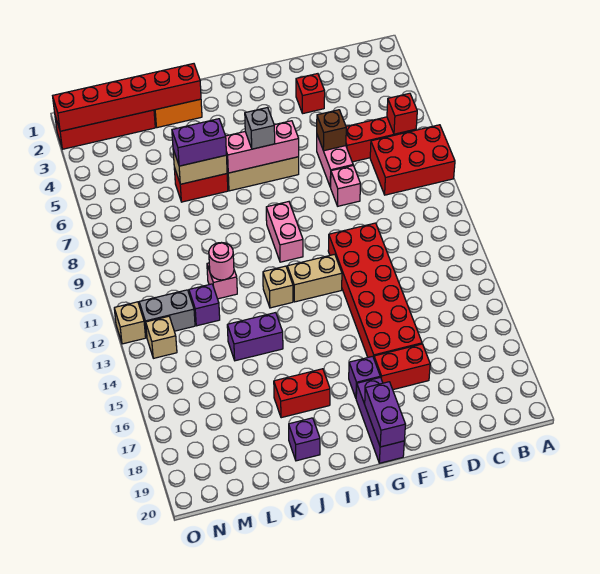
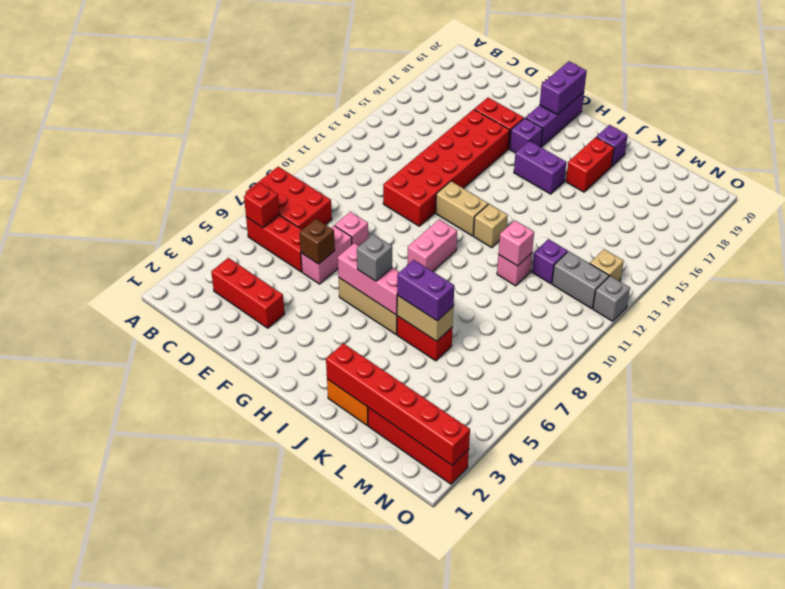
red brick E3 level 1 -> red brick C3:E3 level 1
red brick I17:J17 level 1 -> red brick J17:J18 level 1
purple brick J14:K14 level 1 -> purple brick H16:I16 level 1
pink round brick K11 level 2 -> pink brick K11 level 2
tan brick O12 level 1 -> grey brick O12 level 1

